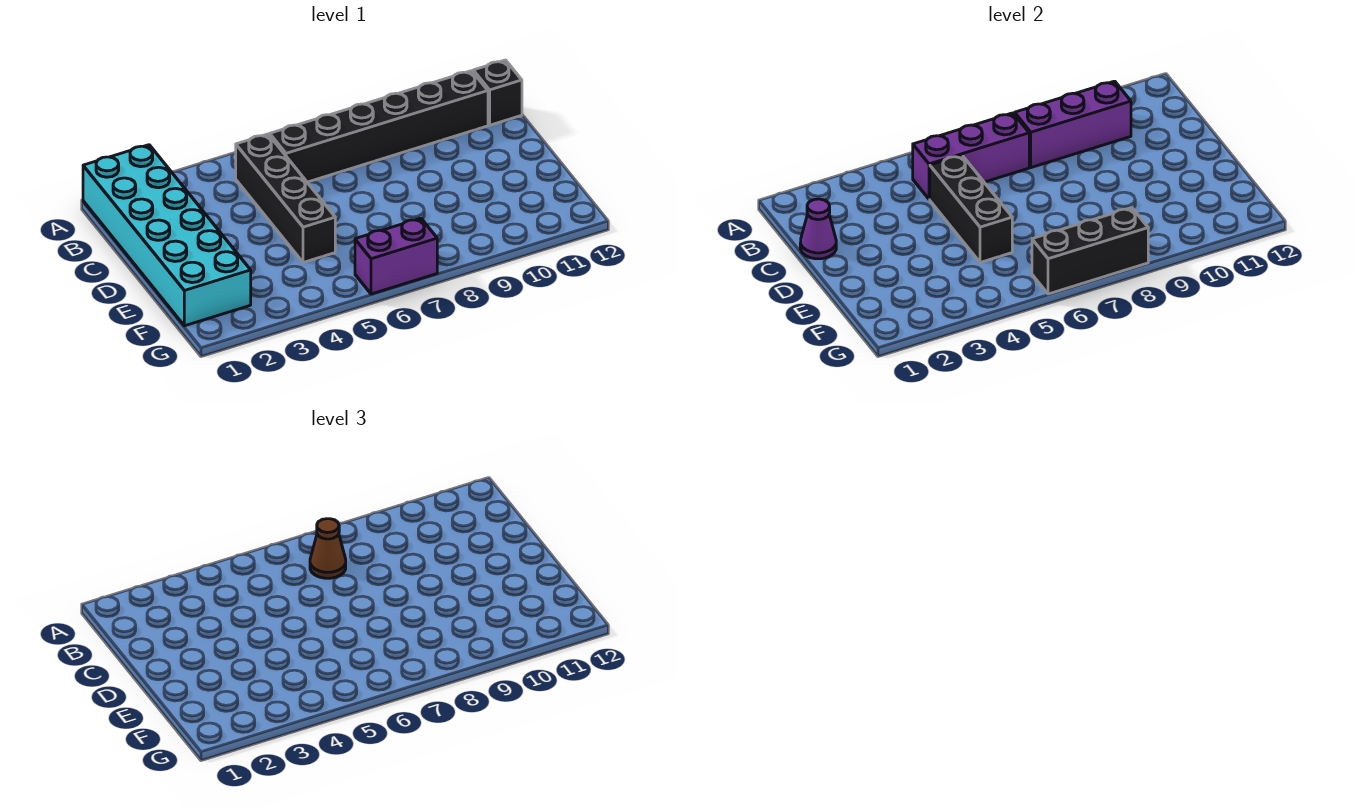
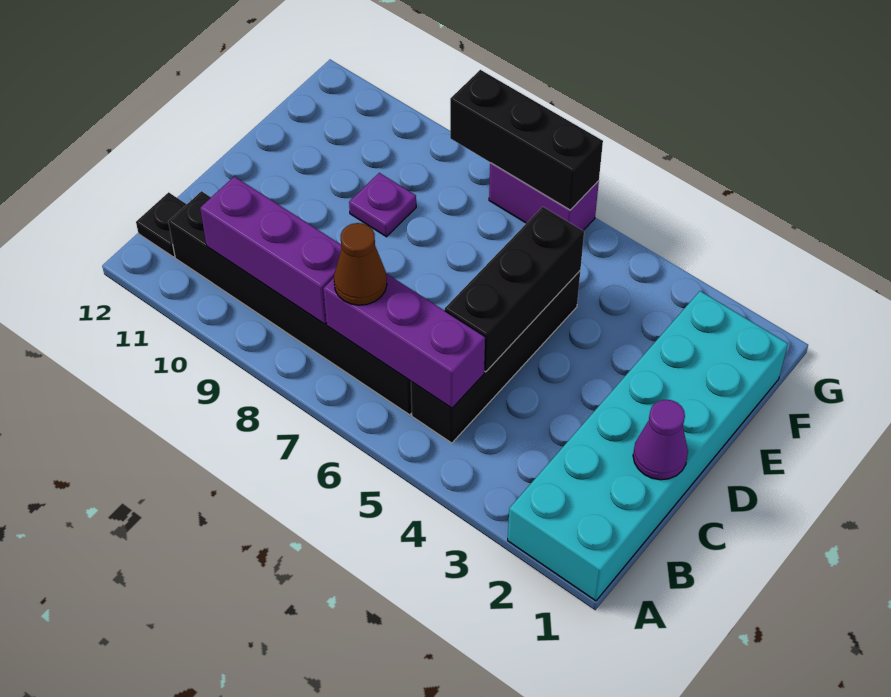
black brick B12 level 1 -> black plate B12 level 1
none -> purple plate E9 level 1

